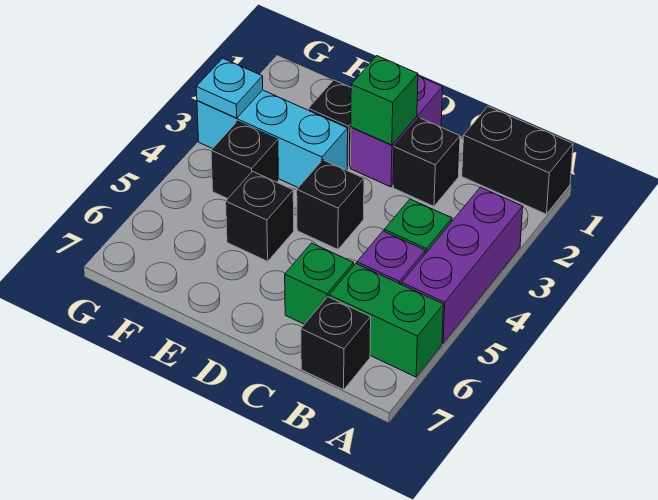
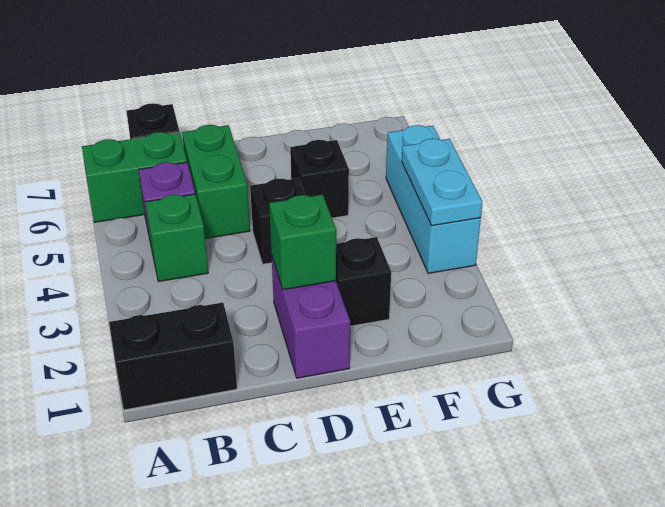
purple brick A3:A5 level 1 -> none
black brick C2 level 1 -> none
green brick C6 level 1 -> green brick C5:C6 level 1
cyan brick E3:G3 level 1 -> cyan brick G3:G5 level 1
black brick F4 level 1 -> none
cyan plate G3 level 2 -> cyan plate G3:G4 level 2

